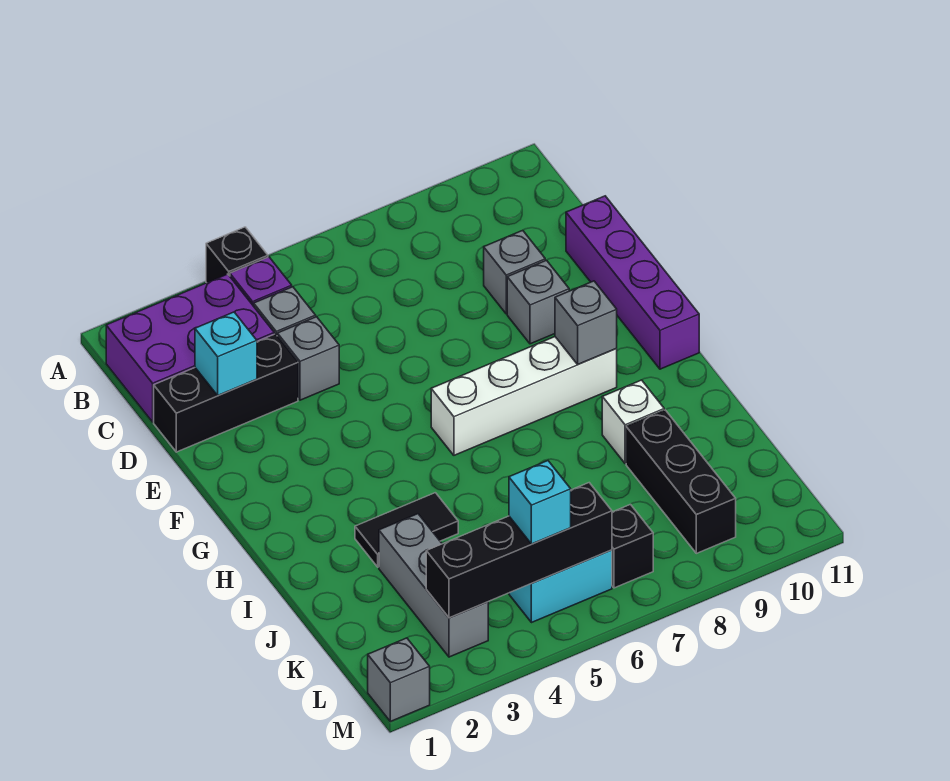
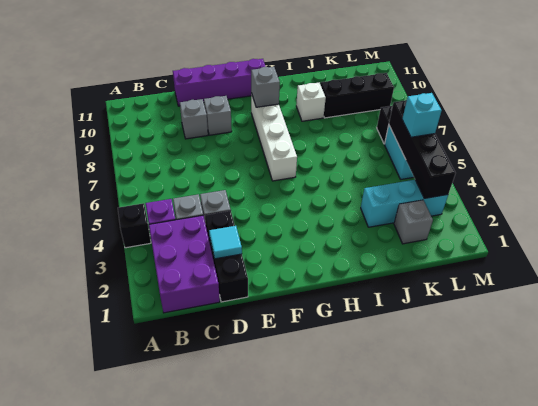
cyan brick D2 level 2 -> cyan tile D2 level 2
black tile I3:I4 level 1 -> none
grey brick J3:L3 level 1 -> cyan brick J3:L3 level 1
grey brick M1 level 1 -> grey brick K2 level 1

